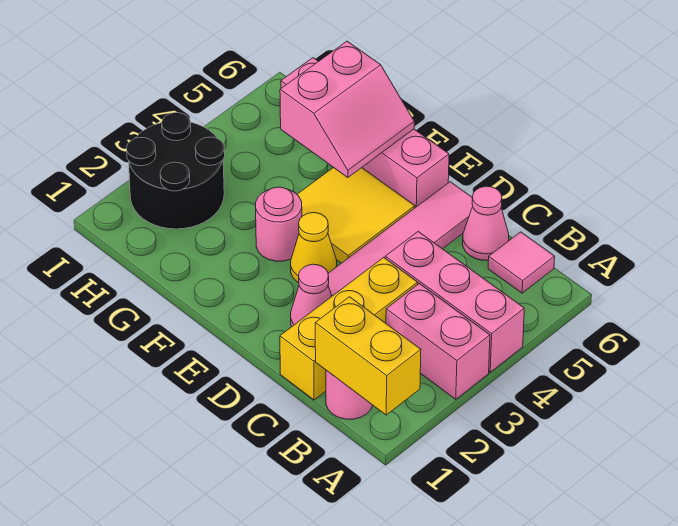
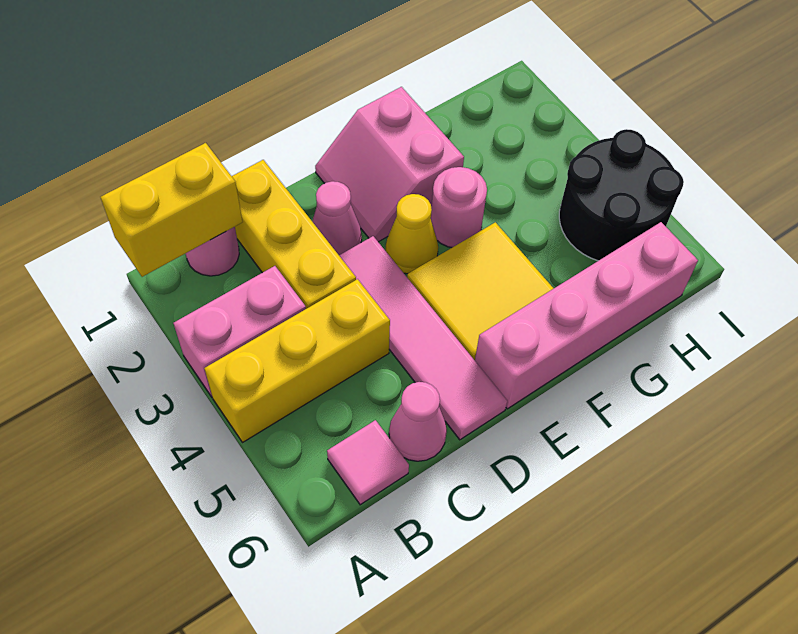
pink brick A4:C4 level 1 -> yellow brick A4:C4 level 1
pink slope F5:G6 level 2 top G -> pink slope E1:F2 level 1 top F
black round brick H2:I3 level 1 -> black round brick H4:I5 level 1

